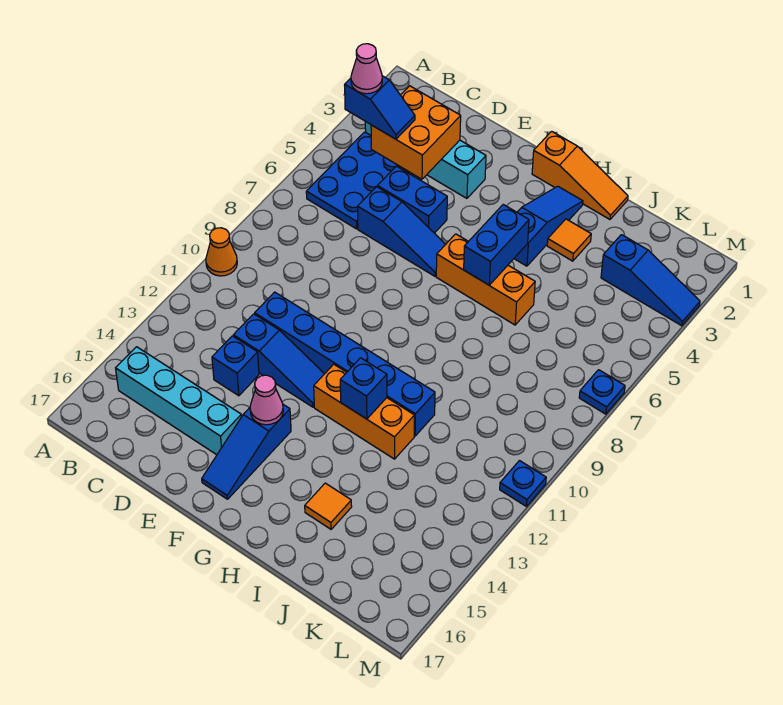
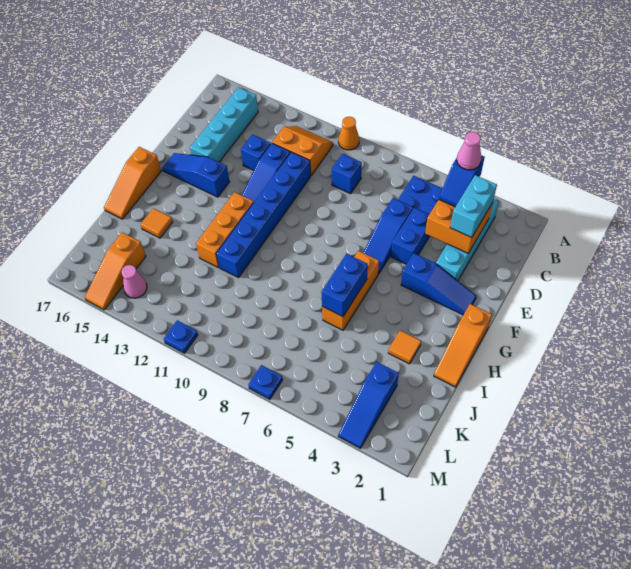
none -> orange slope B11:C12 level 1 top C
none -> cyan brick C3:D3 level 3
pink cone F14 level 2 -> pink cone L14 level 1
none -> orange slope G17:I17 level 1 top G
blue slope H2:H4 level 1 top 4 -> blue slope F2:F4 level 1 top 4
blue brick H5:H6 level 2 -> blue brick H6:I6 level 2
blue brick H12 level 2 -> blue brick C9 level 1
none -> orange slope K15:M15 level 1 top K

